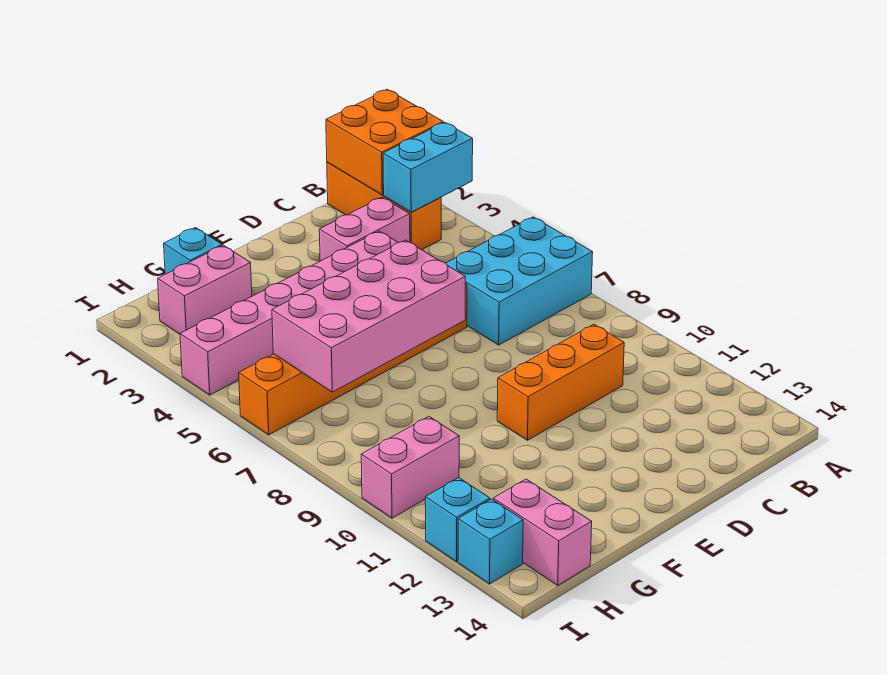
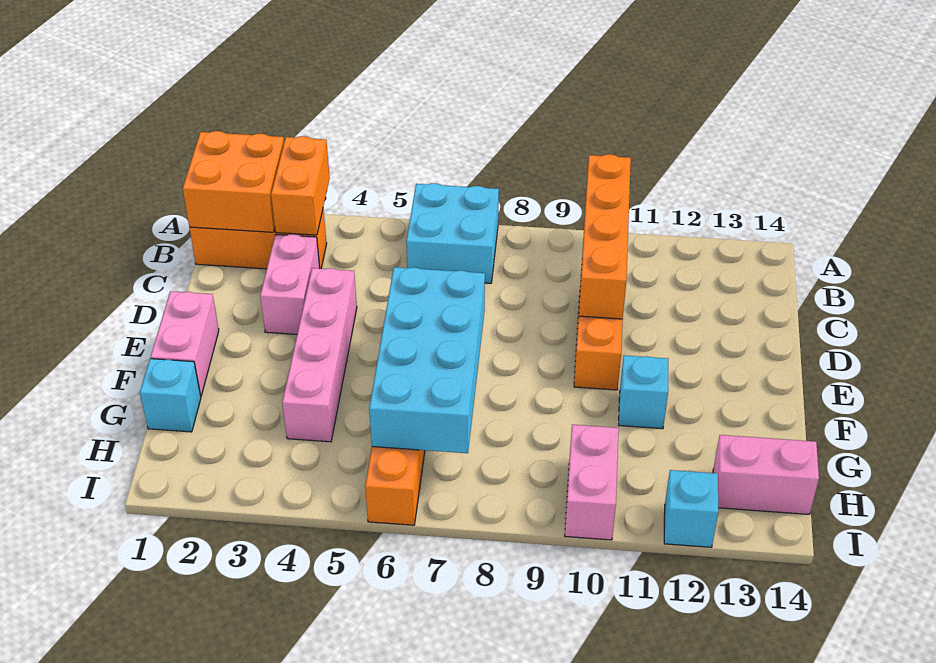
cyan brick A3:B3 level 2 -> orange brick A3:B3 level 2
cyan brick A6:C7 level 1 -> cyan brick A6:B7 level 1
none -> orange brick A10:D10 level 2
pink brick D4:I4 level 1 -> pink brick D4:G4 level 1
pink brick E6:H7 level 2 -> cyan brick E6:H7 level 2
pink brick G2:H2 level 1 -> pink brick E1:F1 level 1
cyan brick I13 level 1 -> cyan brick F11 level 1

